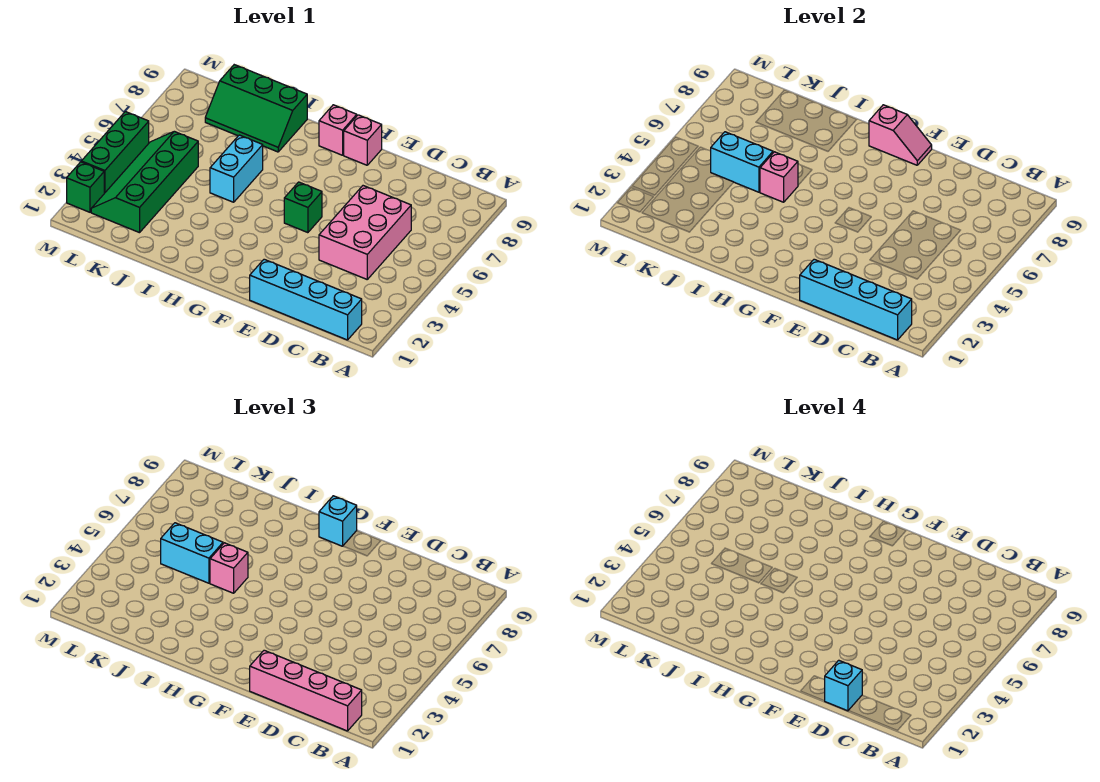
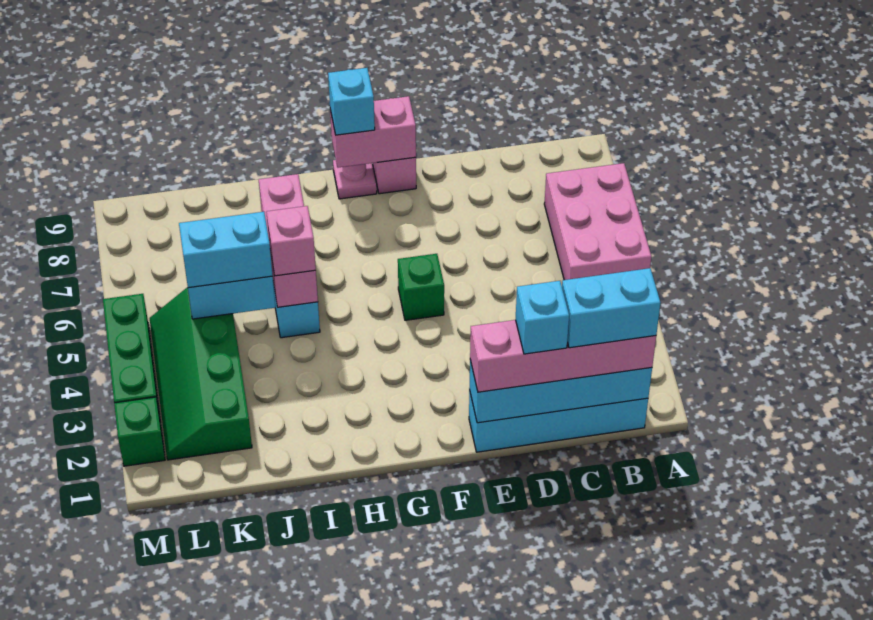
none -> cyan brick B1:C1 level 4
pink brick C4:D6 level 1 -> pink brick A5:B7 level 1
pink slope F9:G9 level 2 top G -> pink brick F9:G9 level 2
pink brick G9 level 1 -> pink plate G9 level 1
pink brick I5 level 2 -> pink brick I5:I7 level 2
green slope I8:K9 level 1 top 9 -> none

